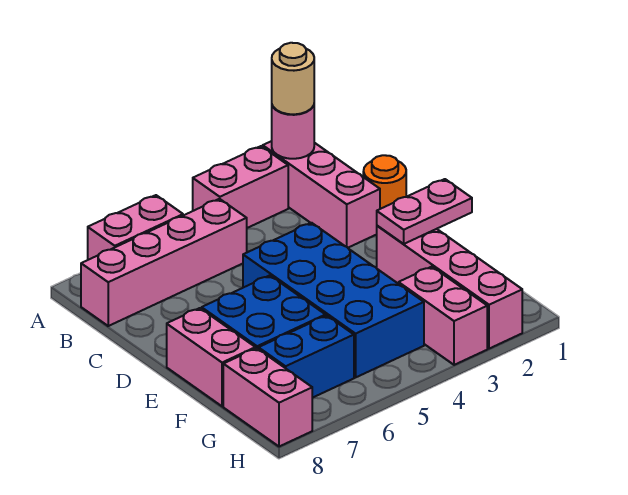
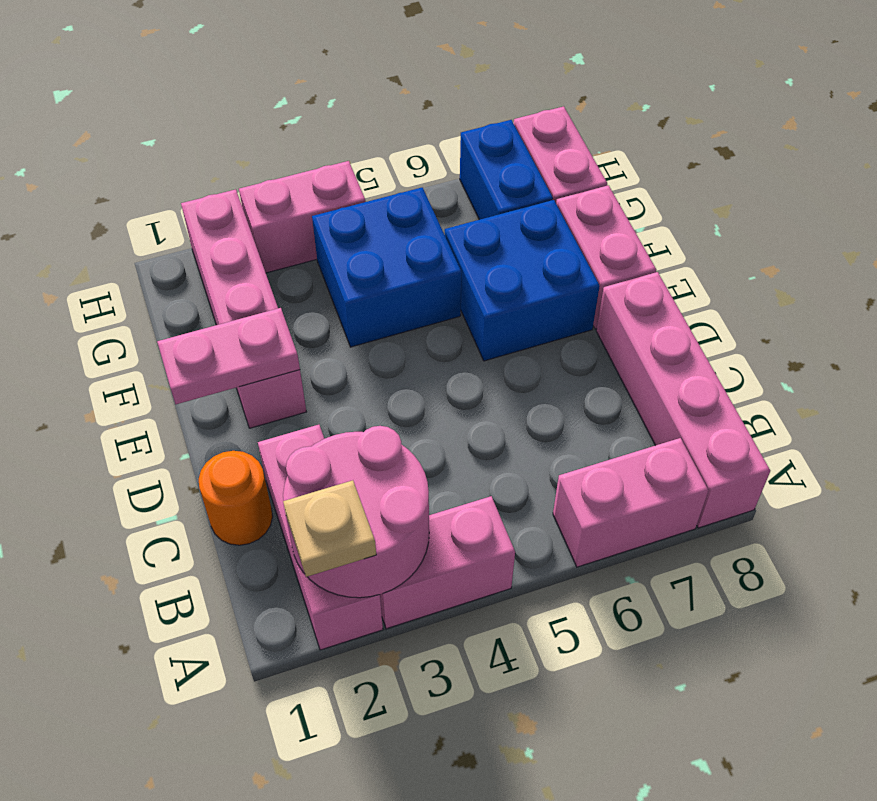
pink round brick A2 level 2 -> pink round brick A2:B3 level 2
tan round brick A2 level 3 -> tan plate A2 level 3
pink brick B5:B8 level 1 -> pink brick A8:D8 level 1
blue brick D4:G5 level 1 -> blue brick F4:G5 level 1
pink brick G3:H3 level 1 -> pink brick H3:H4 level 1
blue brick G6:G7 level 1 -> blue brick G7:H7 level 1

